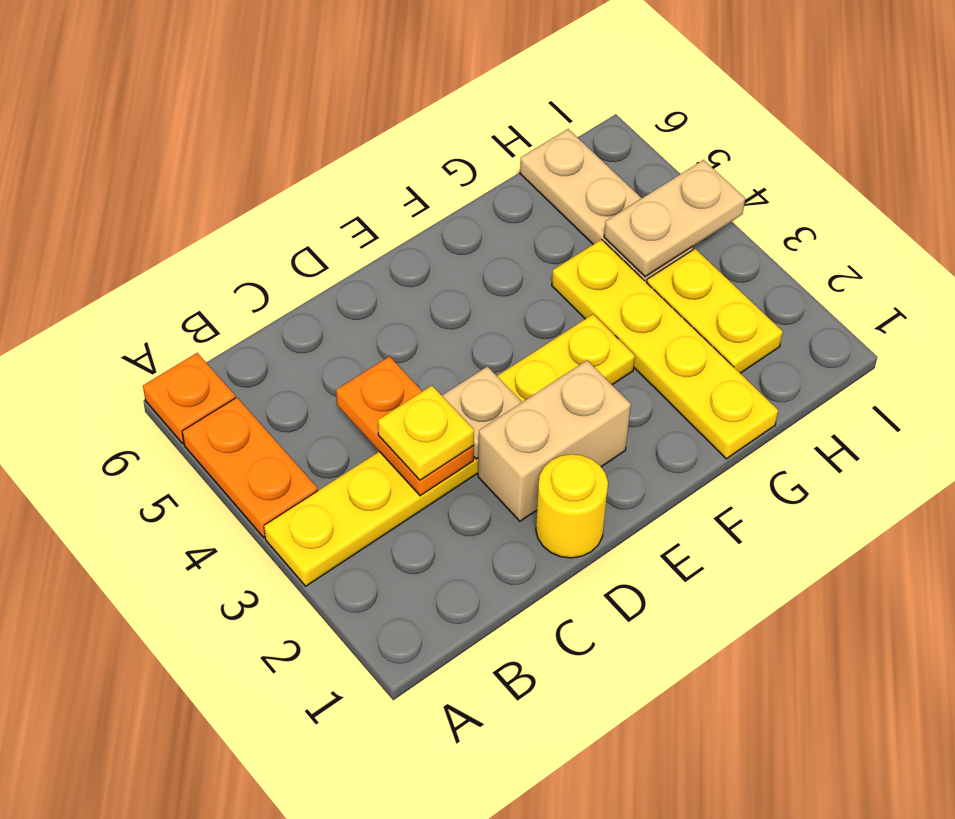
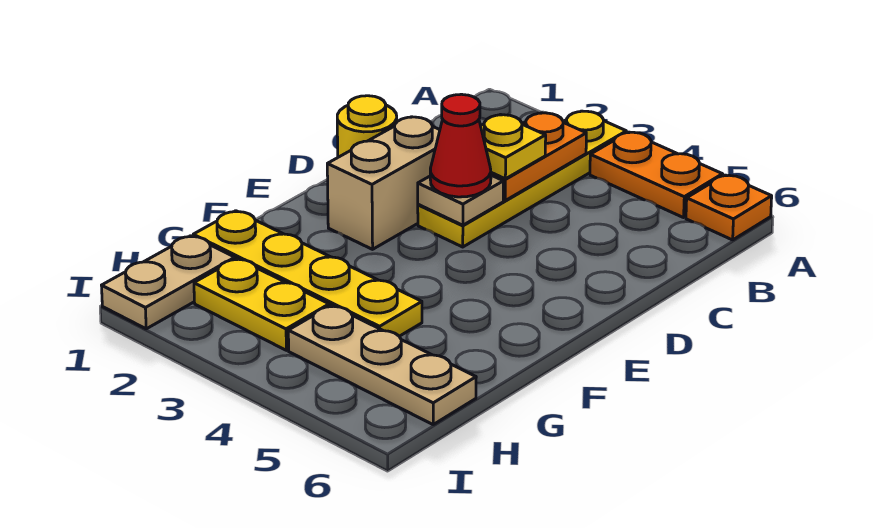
yellow plate A3:F3 level 1 -> yellow plate A3:D3 level 1
orange plate C3:C4 level 2 -> orange plate B3:C3 level 2
none -> red cone D3 level 3
tan plate H4:I4 level 2 -> tan plate H1:I1 level 1

